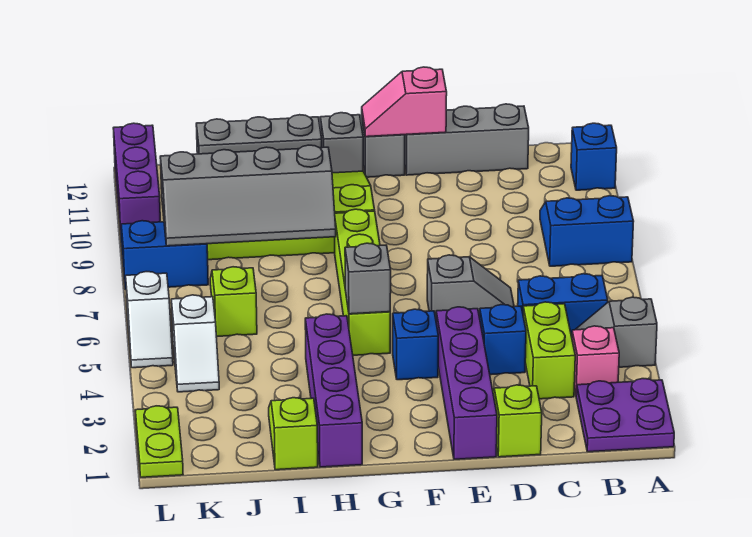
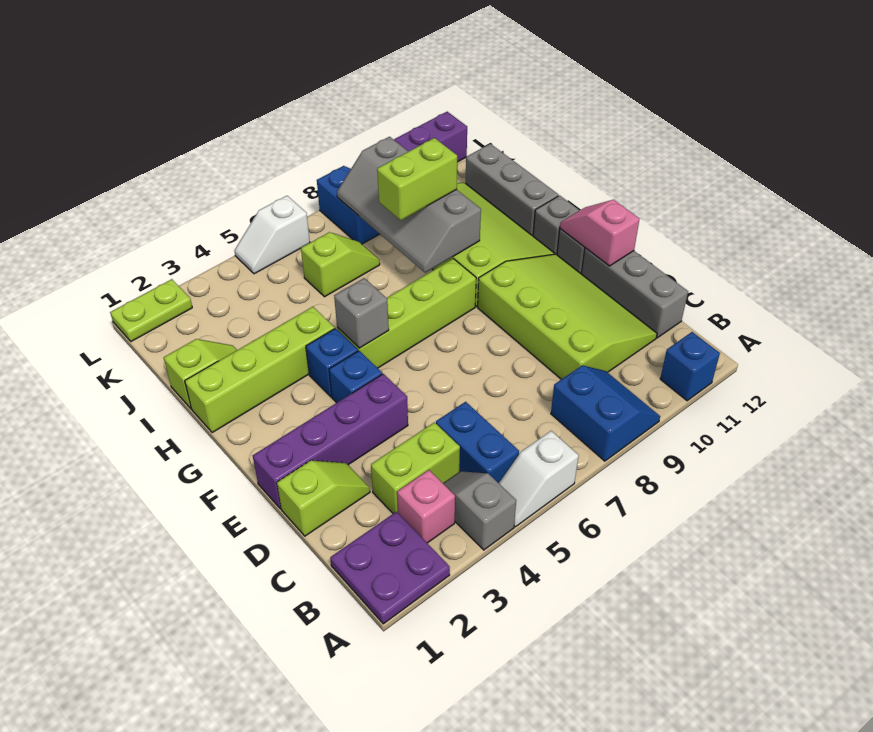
none -> lime slope C9:F11 level 1 top 9
blue brick D4 level 1 -> blue brick G4 level 1
grey slope D6:E6 level 1 top E -> none
purple brick H1:H4 level 1 -> lime brick H1:H4 level 1
none -> lime brick I8:I9 level 3
white slope K4:K5 level 1 top 5 -> white slope A5:A6 level 1 top 6

